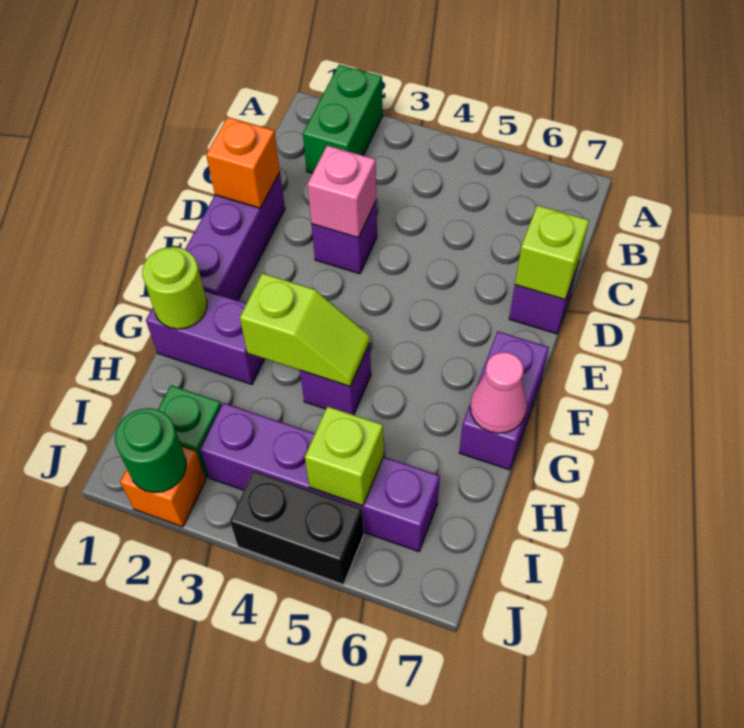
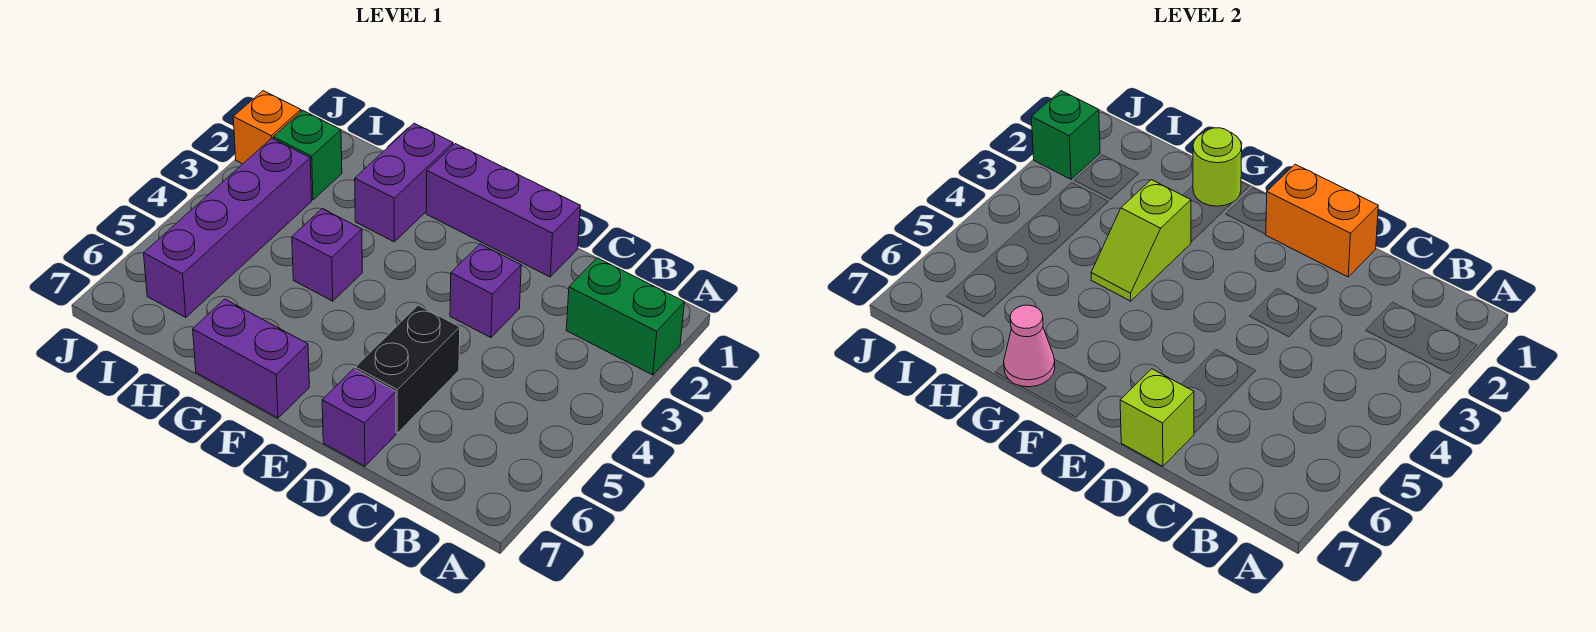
orange brick D1 level 2 -> orange brick D1:E1 level 2
pink brick D3 level 2 -> none
lime brick I5 level 2 -> none
green round brick J2 level 2 -> green brick J2 level 2
black brick J4:J5 level 1 -> black brick D5:D6 level 1

